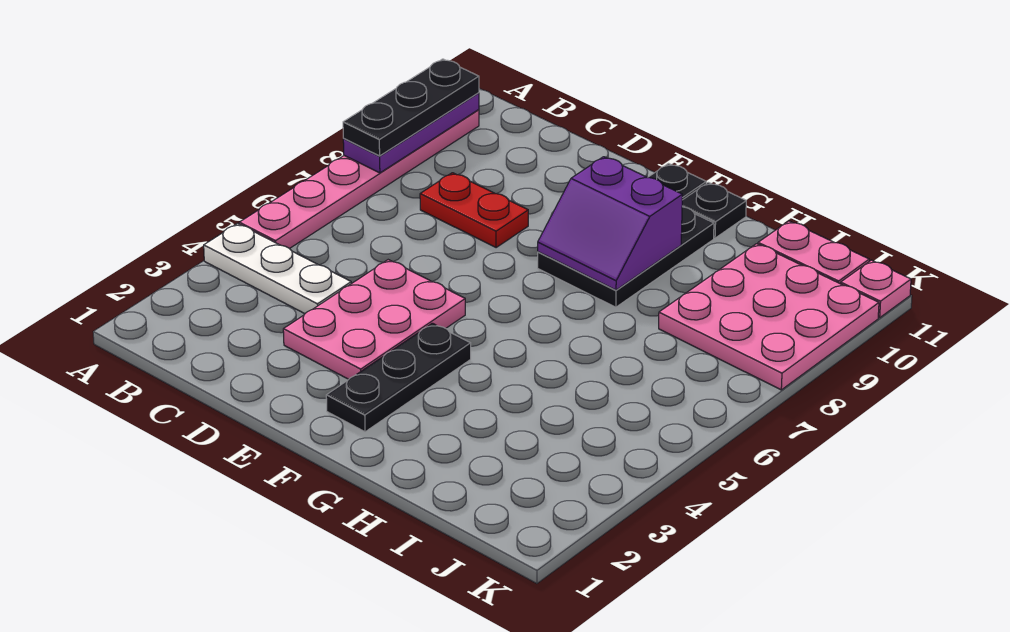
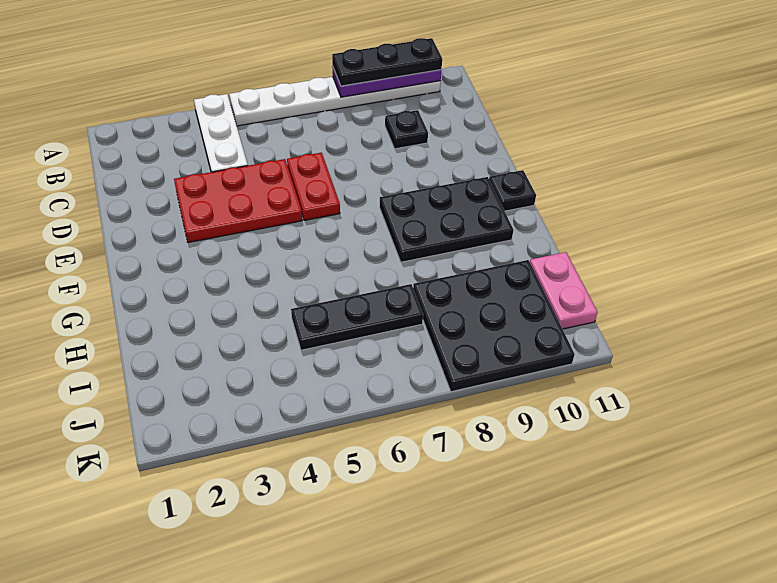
pink plate A5:A10 level 1 -> white plate A5:A10 level 1
red plate C8:D8 level 1 -> red plate D6:E6 level 1
pink plate D3:E5 level 1 -> red plate D3:E5 level 1
black plate F2:F4 level 1 -> black plate I5:I7 level 1
purple slope F8:G9 level 2 top 9 -> none
black plate G11 level 1 -> black plate C9 level 1
pink plate I8:K10 level 1 -> black plate I8:K10 level 1
pink plate K11 level 1 -> none

